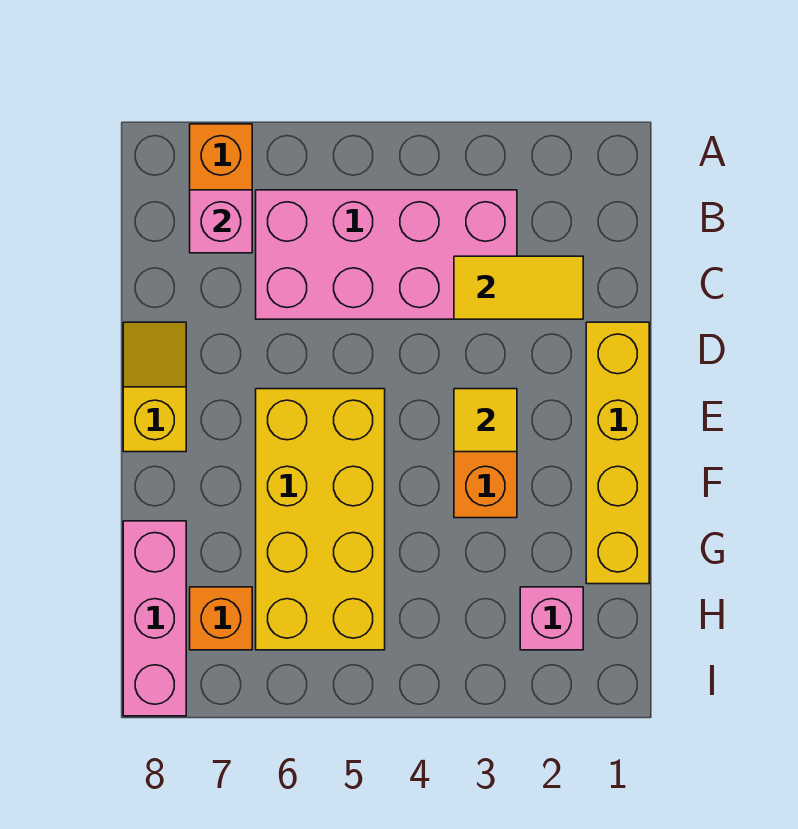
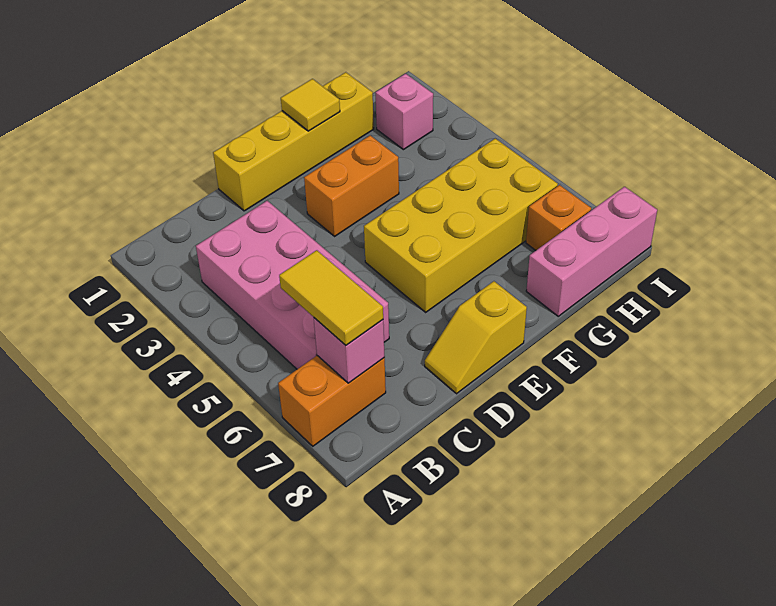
yellow tile C2:C3 level 2 -> yellow tile B6:B7 level 3
yellow tile E3 level 2 -> yellow tile F1 level 2

